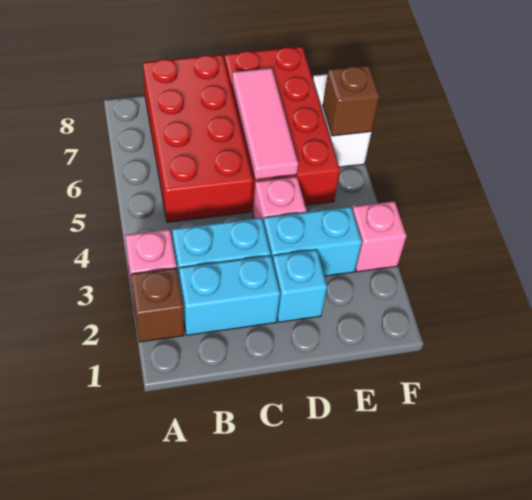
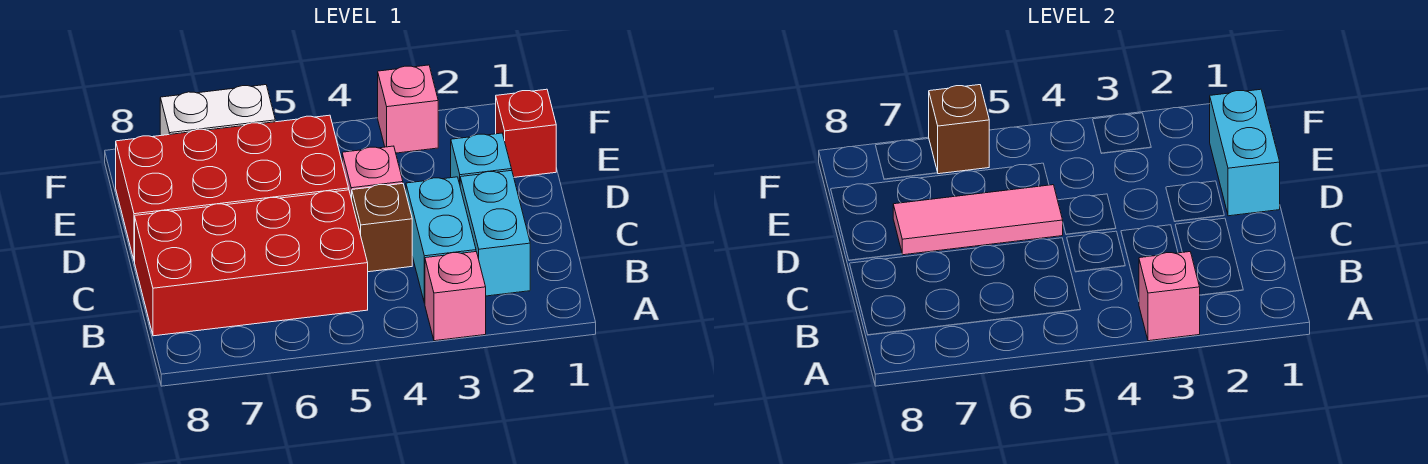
brown brick A2 level 1 -> brown brick C4 level 1
none -> pink brick A3 level 2
cyan brick D3:E3 level 1 -> cyan brick D1:E1 level 2
none -> red brick E1 level 1

